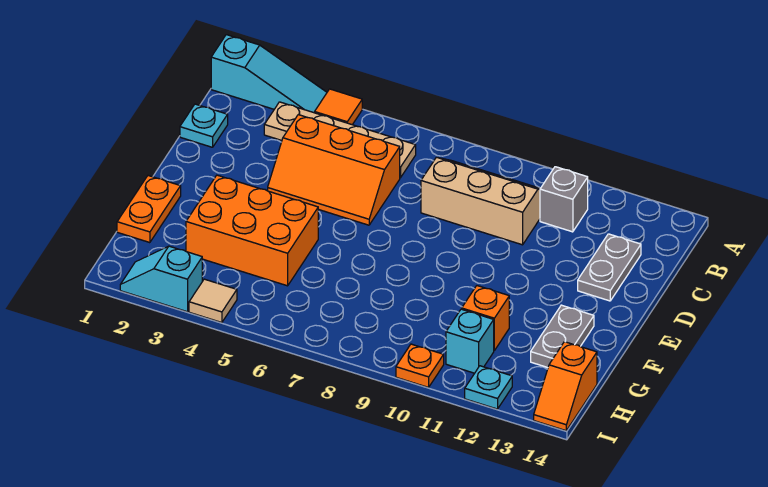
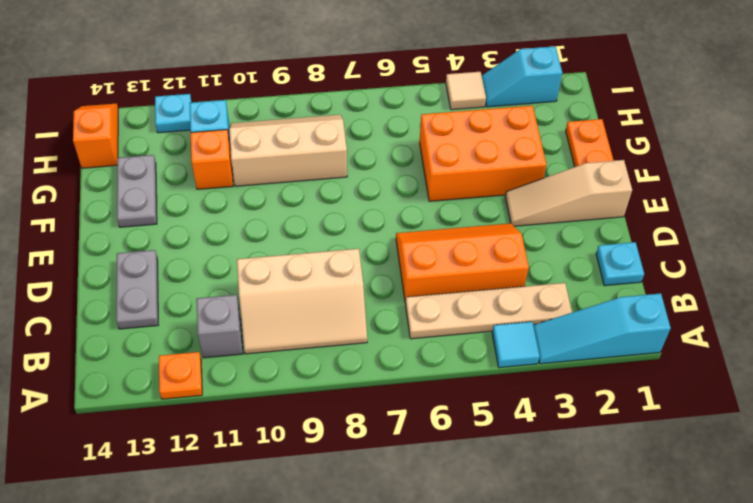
orange tile A4 level 1 -> cyan tile A4 level 1
none -> tan slope E1:E3 level 1 top 1
none -> tan slope G8:H10 level 1 top G
cyan slope I2:I3 level 1 top 3 -> cyan slope I2:I3 level 1 top 2
orange plate I10 level 1 -> orange plate A12 level 1

